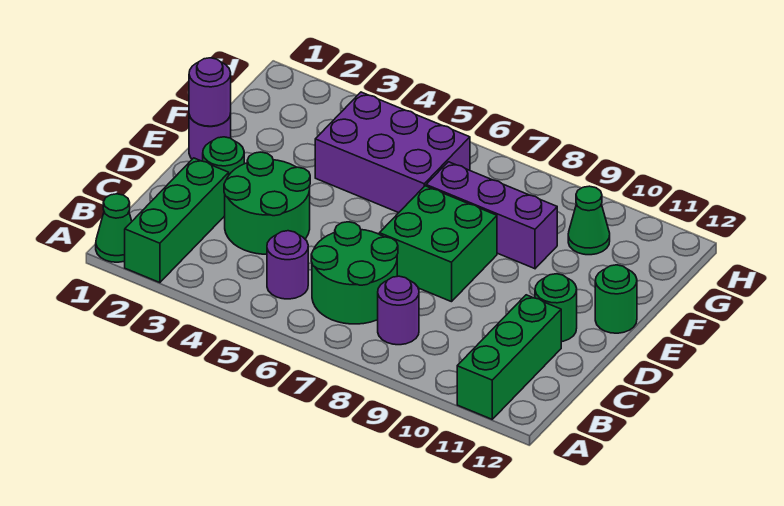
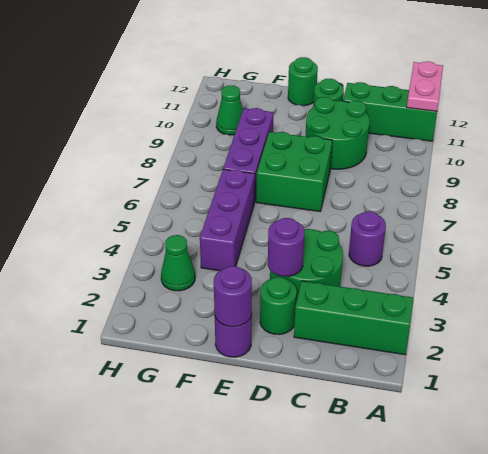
green cone A1 level 1 -> green cone G3 level 1
none -> pink plate A11:A12 level 2
green round brick B6:C7 level 1 -> green round brick C9:D10 level 1
purple round brick B8 level 1 -> purple round brick D3 level 2
purple brick F4:G6 level 1 -> purple brick F4:F6 level 1

